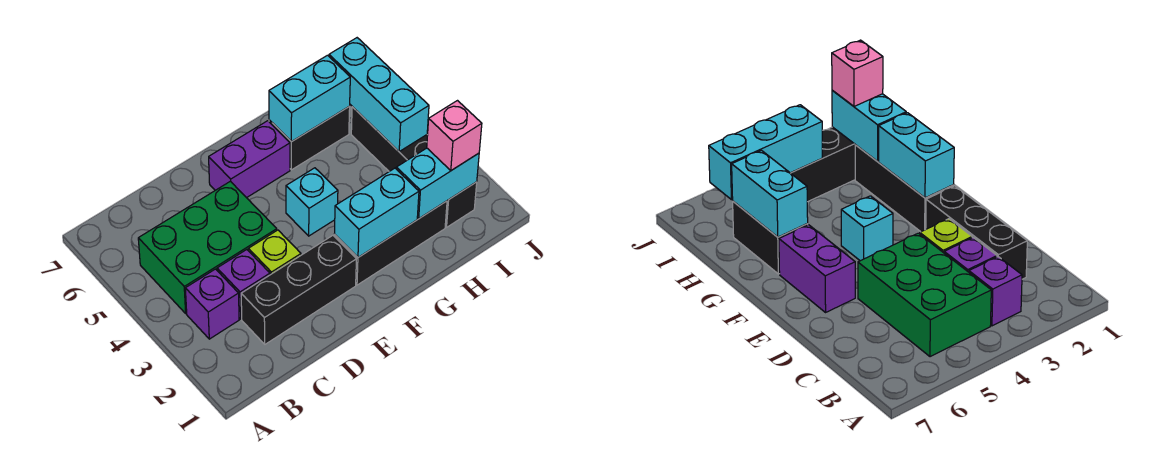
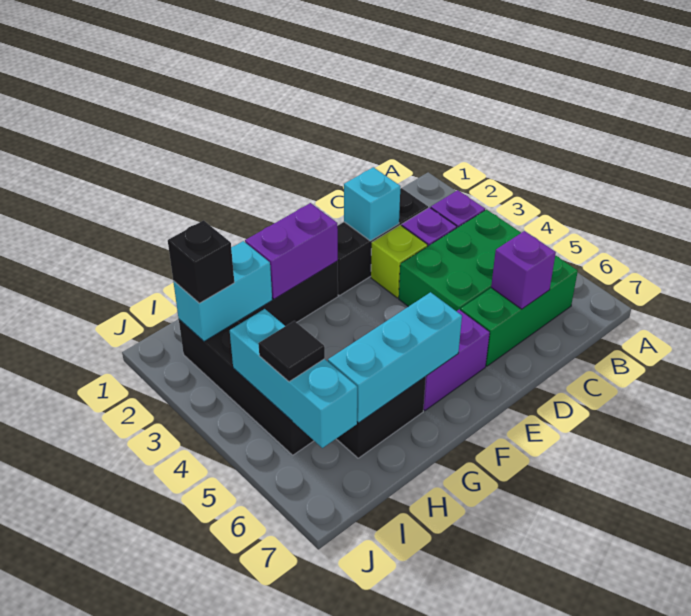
none -> green brick B6:D6 level 1
none -> purple brick C6 level 2
cyan brick F2:G2 level 2 -> purple brick F2:G2 level 2
cyan brick F4 level 1 -> cyan brick D2 level 2
cyan brick G6:H6 level 2 -> cyan brick F6:H6 level 2
pink brick I2 level 3 -> black brick I2 level 3
none -> black tile I5 level 3

